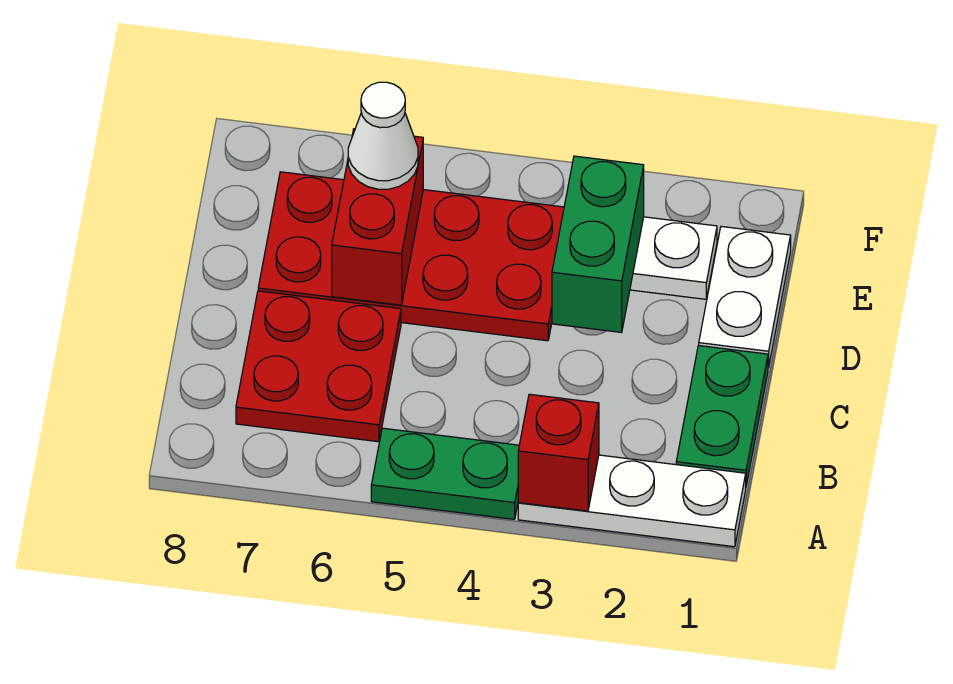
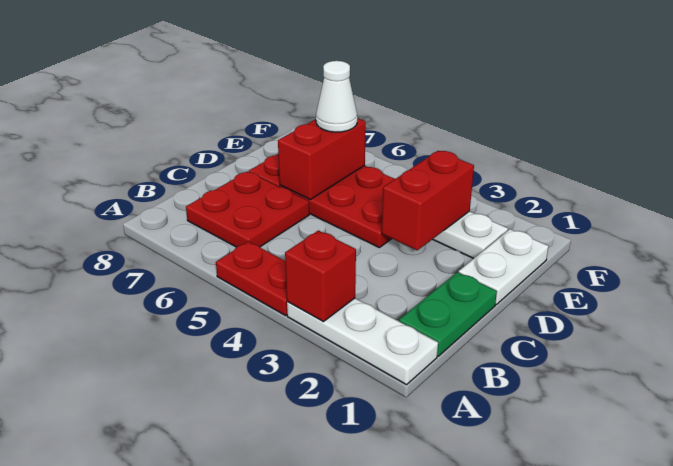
green plate A4:A5 level 1 -> red plate A4:A5 level 1
green brick D3:E3 level 2 -> red brick D3:E3 level 2

